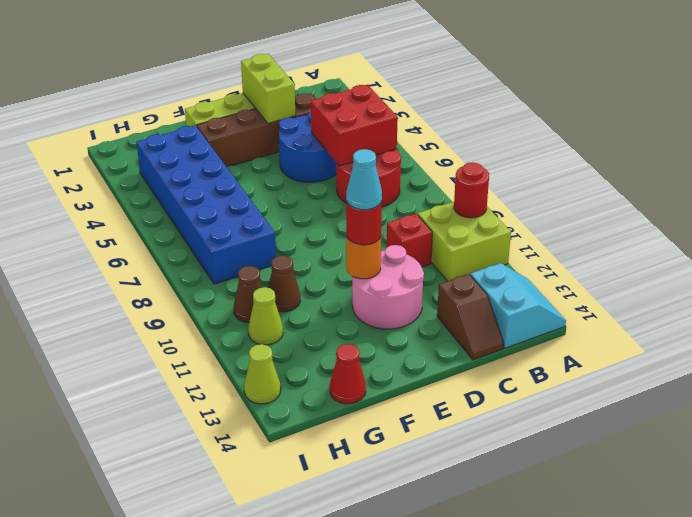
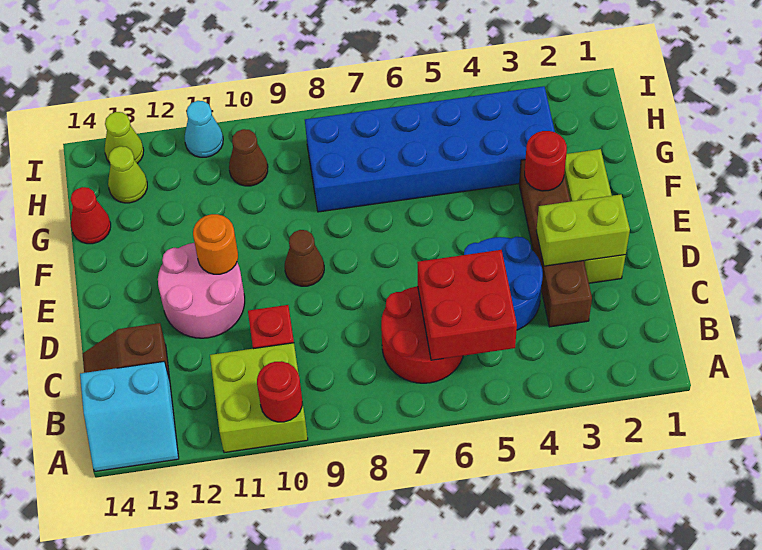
red round brick E11 level 3 -> red round brick F3 level 2
cyan cone E11 level 4 -> cyan cone I11 level 1
brown cone G10 level 1 -> brown cone E9 level 1
lime cone H11 level 1 -> lime cone H13 level 1

